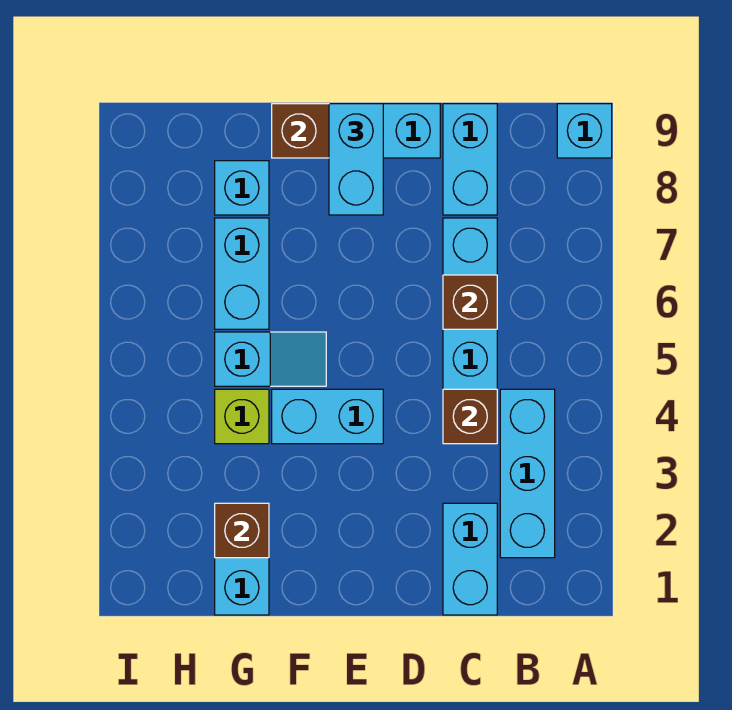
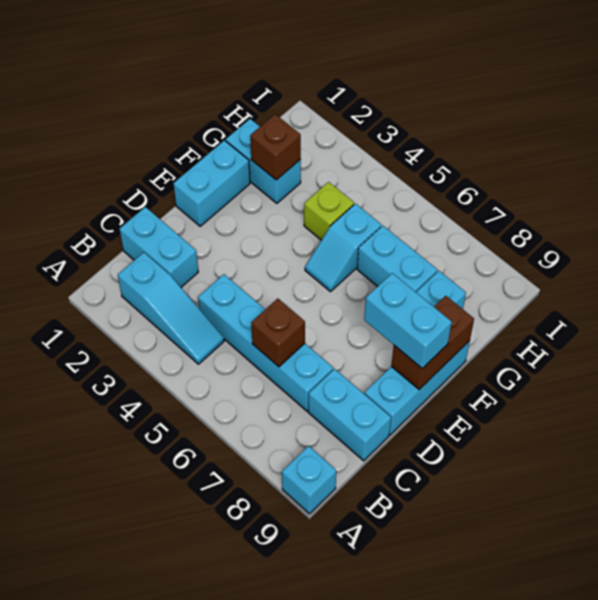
cyan brick B2:B4 level 1 -> cyan slope B2:B4 level 1 top 2
brown brick C4 level 2 -> none
cyan brick E4:F4 level 1 -> cyan brick E1:F1 level 1

